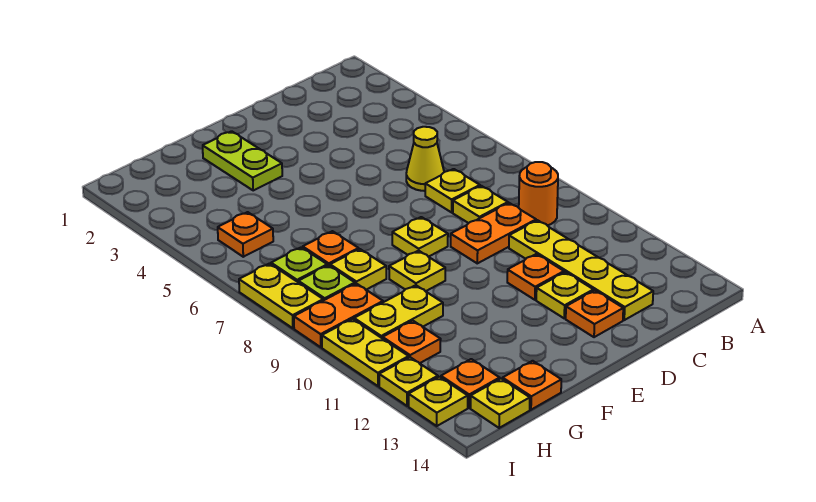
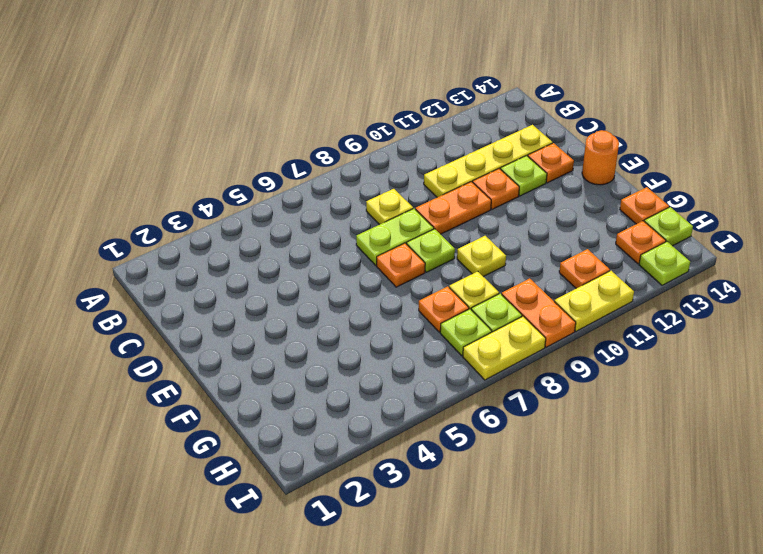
orange round brick B9 level 1 -> orange round brick E14 level 1
yellow cone C6 level 1 -> none
yellow plate C7 level 1 -> none
orange plate C9:D9 level 1 -> orange plate D9:D10 level 1
yellow plate D12 level 1 -> lime plate D12 level 1
yellow plate E8 level 1 -> lime plate E8 level 1
lime plate F2:F3 level 1 -> lime plate D7:D8 level 1
yellow plate G10:H10 level 1 -> none
orange plate H5 level 1 -> orange plate E7 level 1
yellow plate H14 level 1 -> lime plate H14 level 1
yellow plate I12 level 1 -> none
yellow plate I13 level 1 -> lime plate I13 level 1

